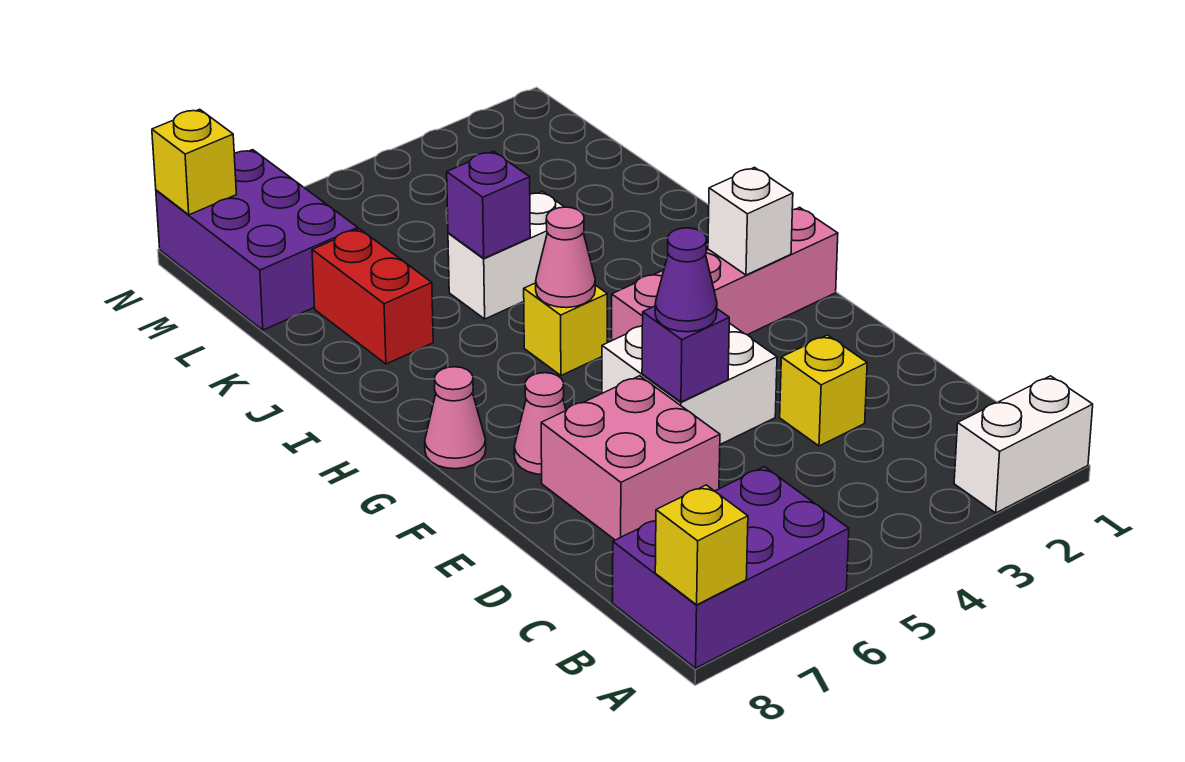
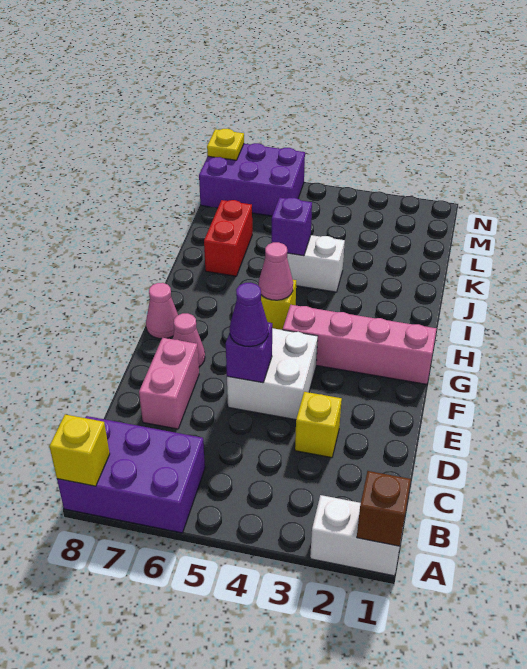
none -> brown brick A1 level 2
pink brick D6:E7 level 1 -> pink brick D7:E7 level 1
white brick G2 level 2 -> none
purple brick L7:N8 level 1 -> purple brick M6:N8 level 1
yellow brick N8 level 2 -> yellow plate N8 level 2

